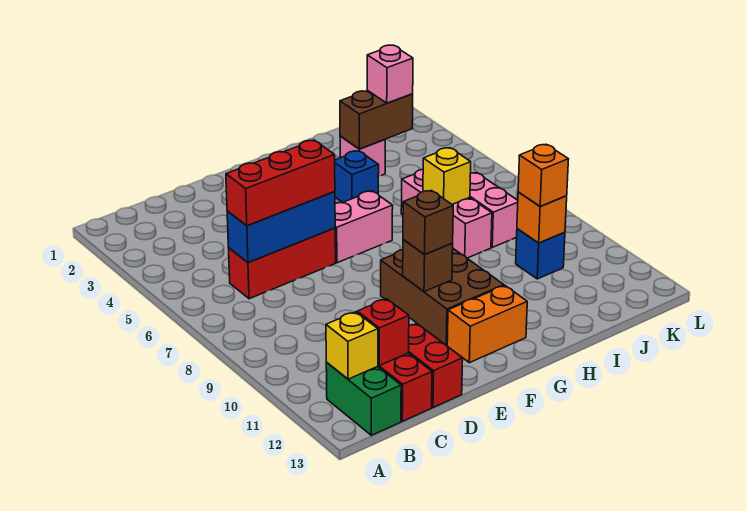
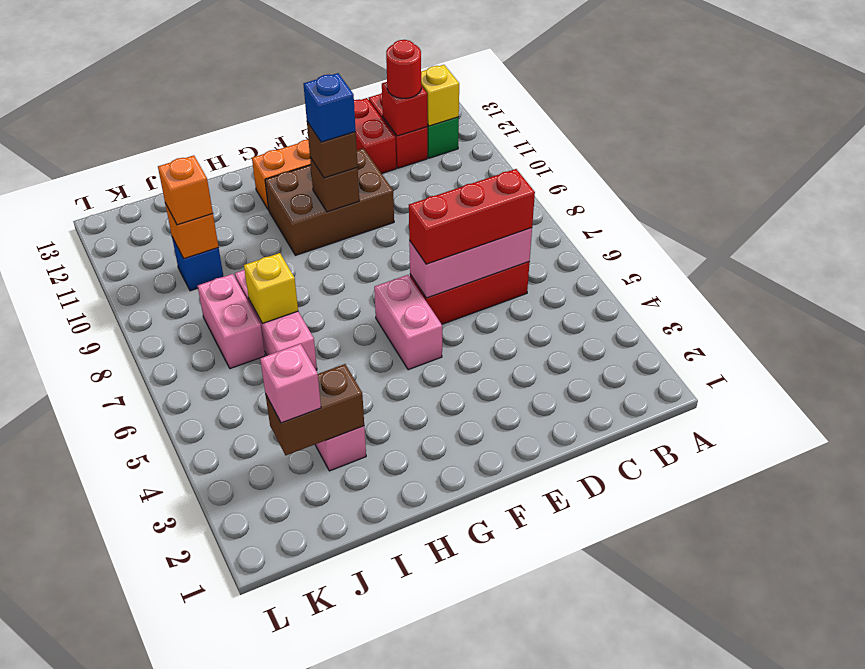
blue brick C6:E6 level 2 -> pink brick C6:E6 level 2
none -> red round brick C12 level 3
pink brick F6:G6 level 1 -> pink brick F5:F6 level 1
brown brick F9:G11 level 1 -> brown brick E10:G11 level 1
blue brick H4 level 1 -> blue brick F10 level 4

